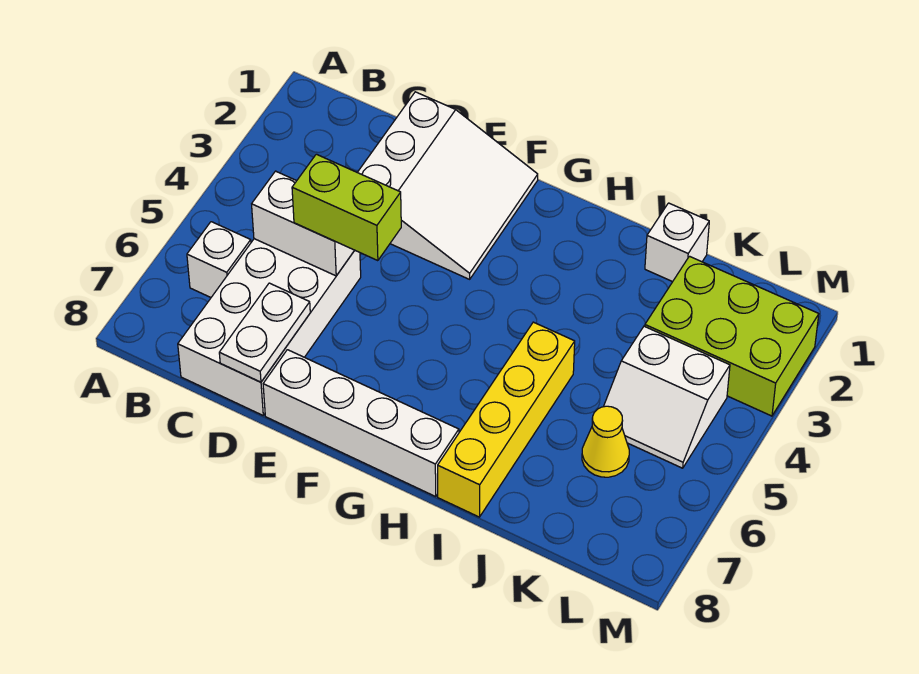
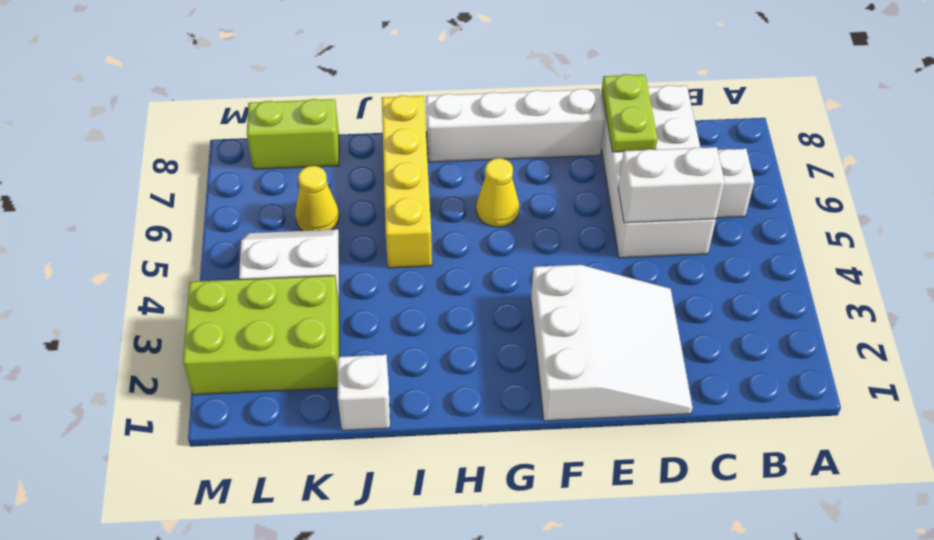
white slope D1:F3 level 1 top D -> white slope D1:F3 level 1 top F
lime brick D5:E5 level 3 -> lime brick K8:L8 level 1
white plate D7:D8 level 2 -> lime plate D7:D8 level 2
none -> yellow cone G6 level 1

